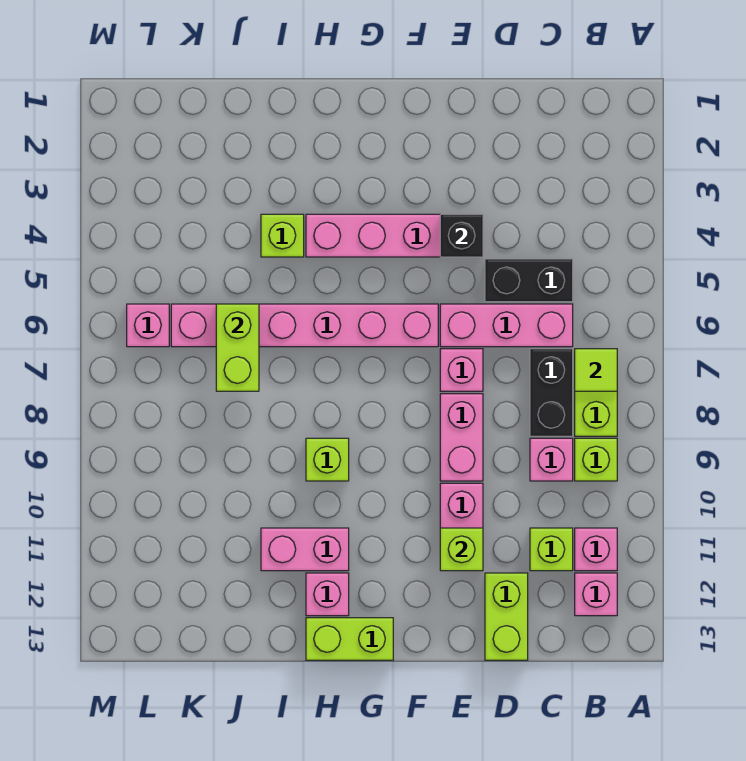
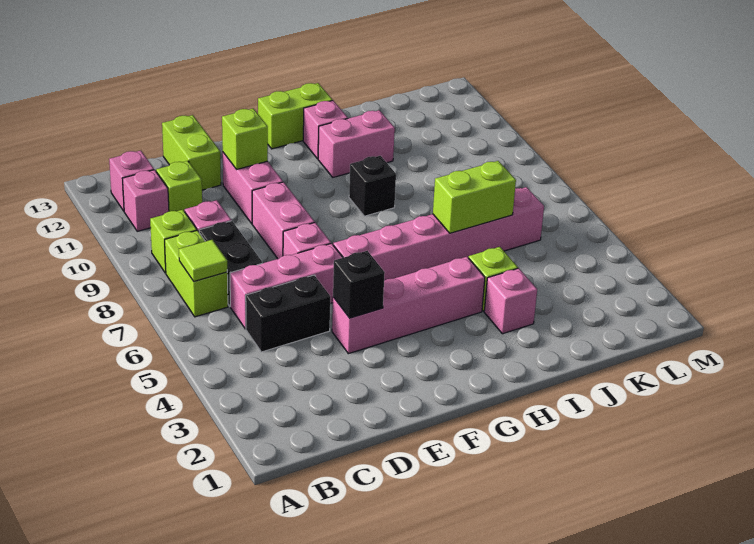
lime brick H9 level 1 -> black brick H9 level 1
lime brick J6:J7 level 2 -> lime brick I6:J6 level 2
pink brick L6 level 1 -> pink brick I3 level 1

